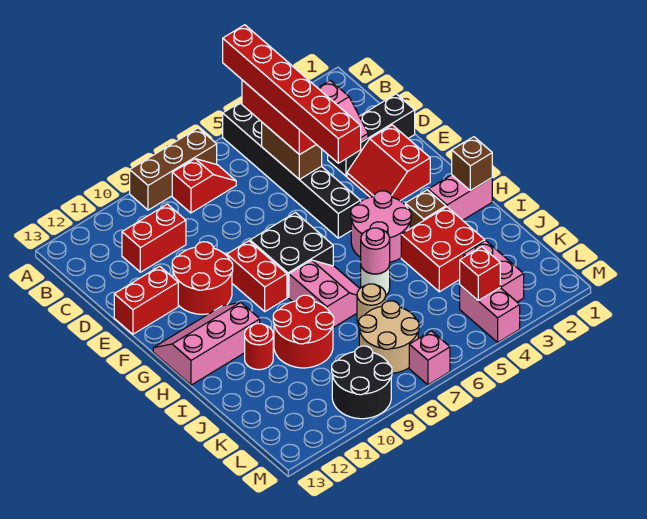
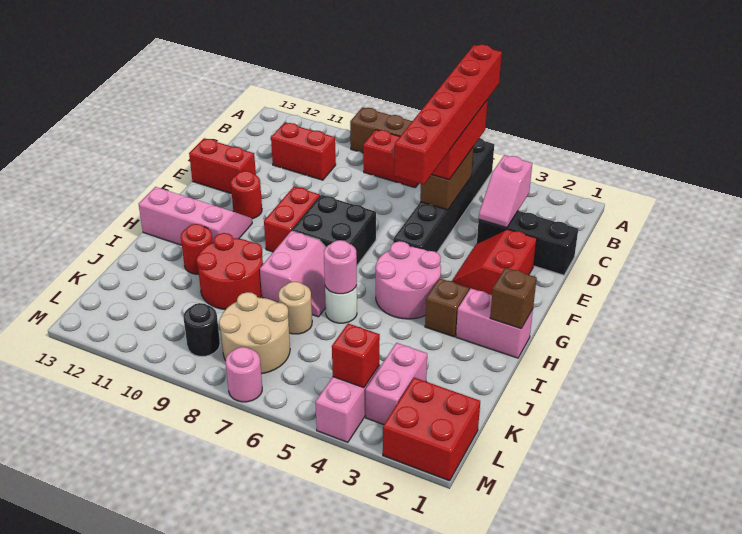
red round brick E10:F11 level 1 -> red round brick F11 level 1
red brick I3:J4 level 1 -> red brick L1:M2 level 1
black round brick L9:M10 level 1 -> black round brick L9 level 1
pink brick M7 level 1 -> pink round brick M7 level 1

